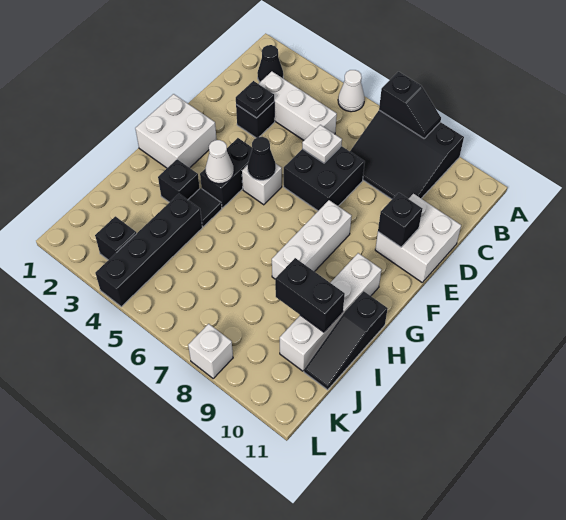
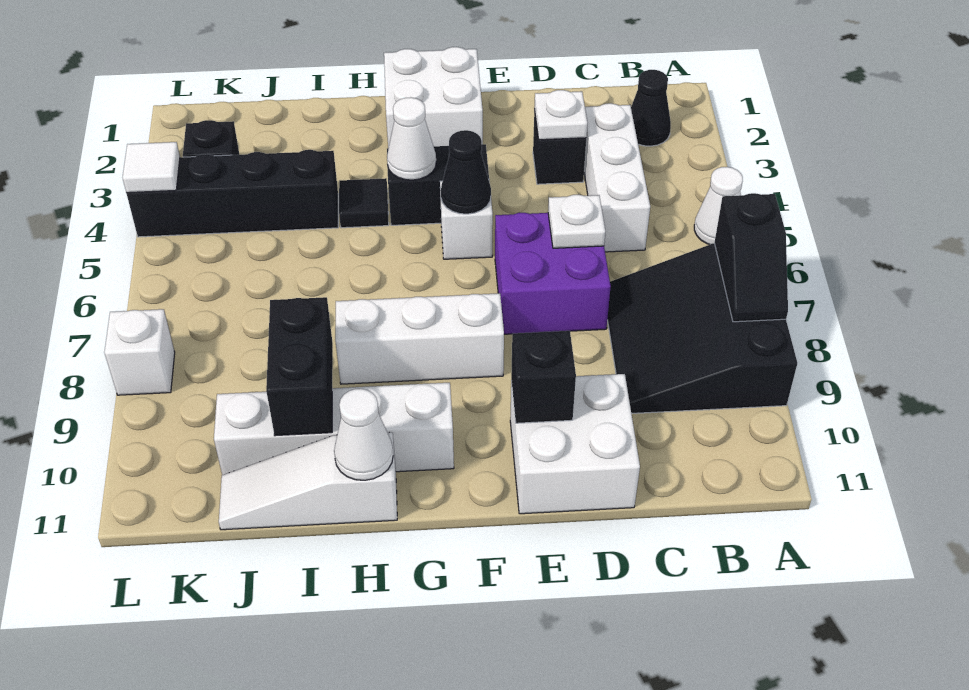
black plate D3 level 2 -> white plate D3 level 2
black brick D6:E7 level 1 -> purple brick D6:E7 level 1
black brick H3 level 1 -> none
black slope H11:J11 level 1 top H -> white slope H11:J11 level 1 top H
none -> white cone H11 level 2
none -> white tile L4 level 2

